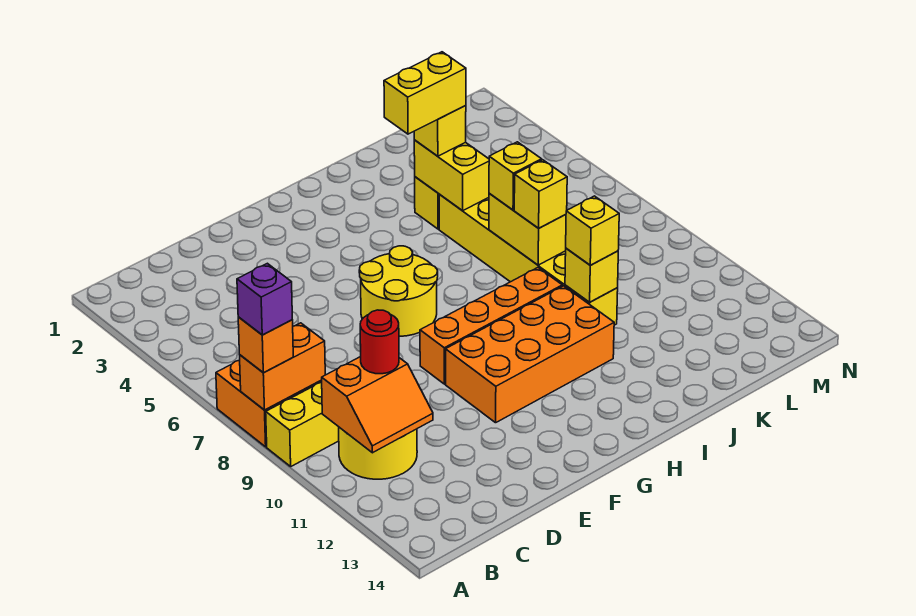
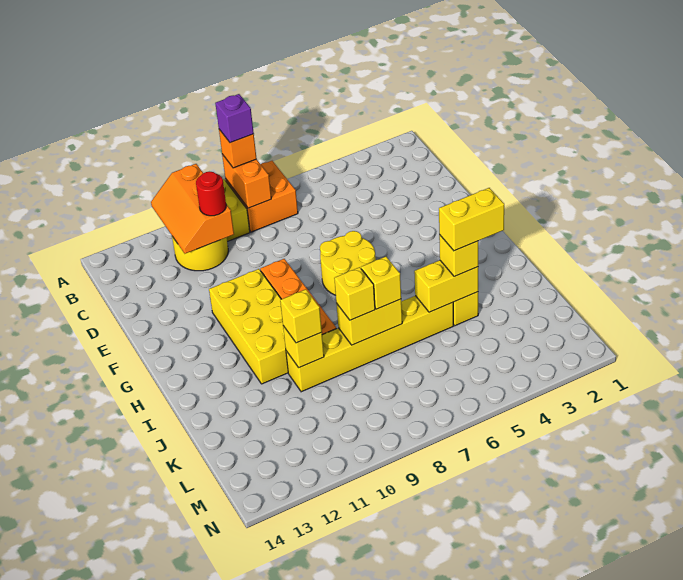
orange slope B10:C11 level 2 top 10 -> orange slope A10:C11 level 2 top 10
orange brick F10:I11 level 1 -> yellow brick F10:I11 level 1
yellow brick I4:J4 level 4 -> yellow brick J3:J4 level 4

